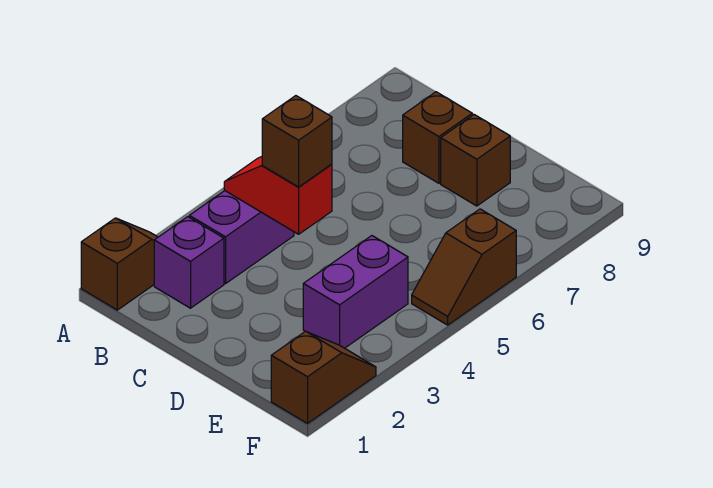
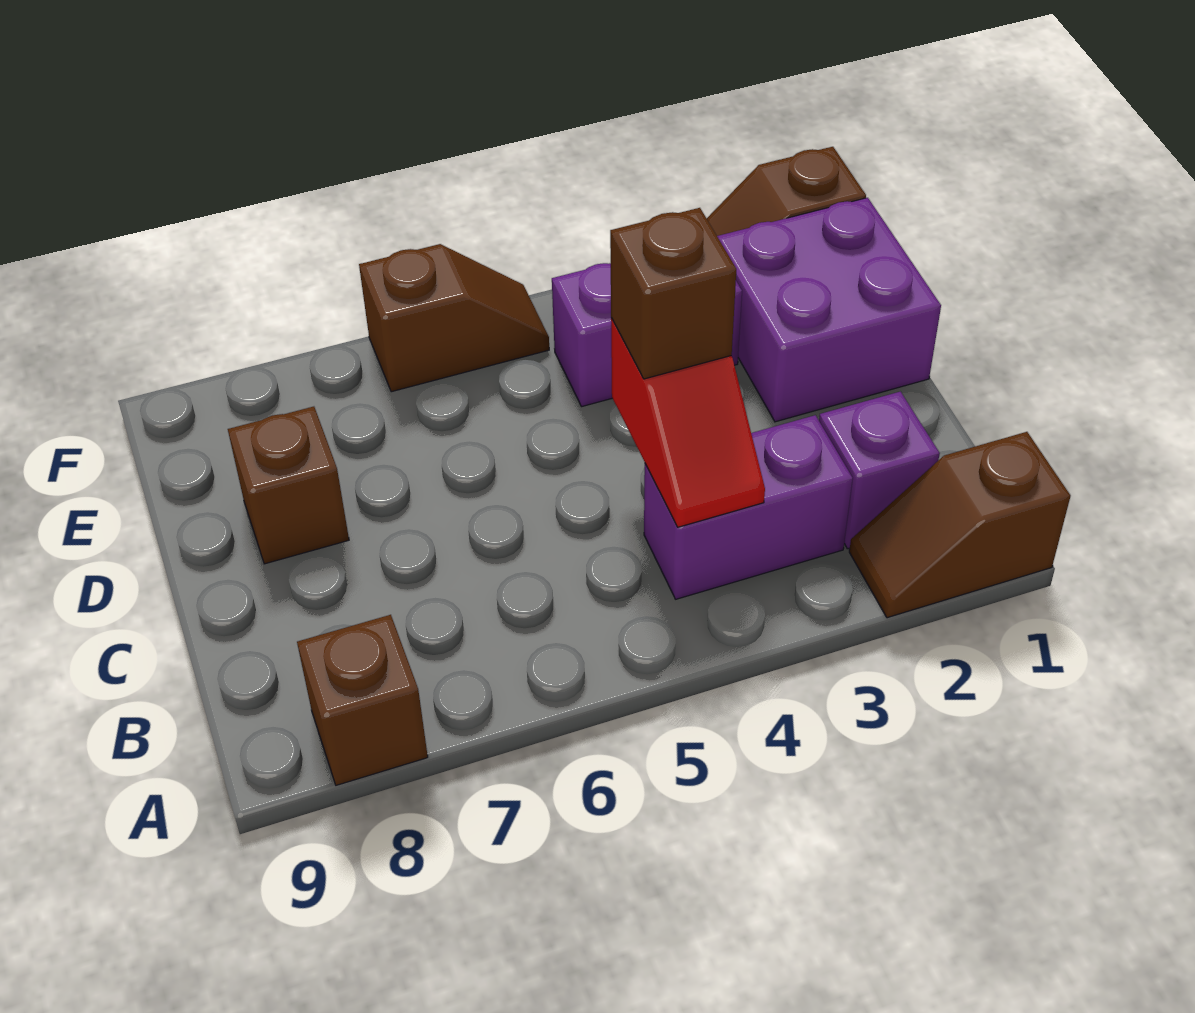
brown brick C8 level 1 -> brown brick A8 level 1
none -> purple brick D1:E2 level 1

